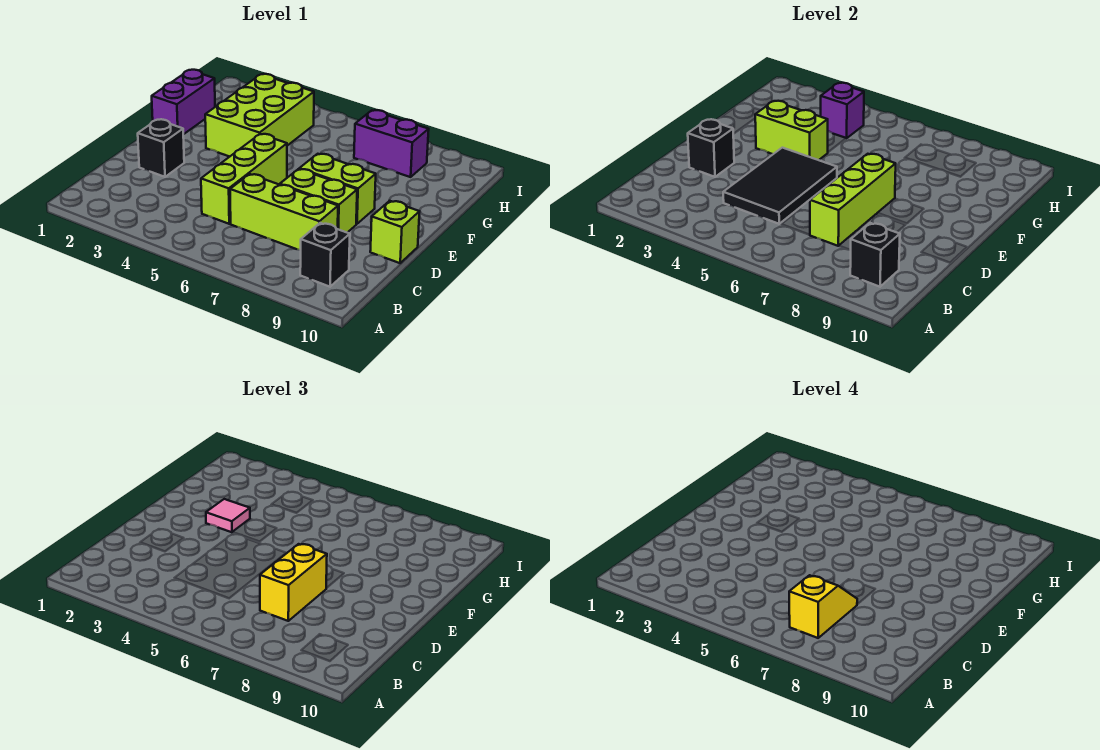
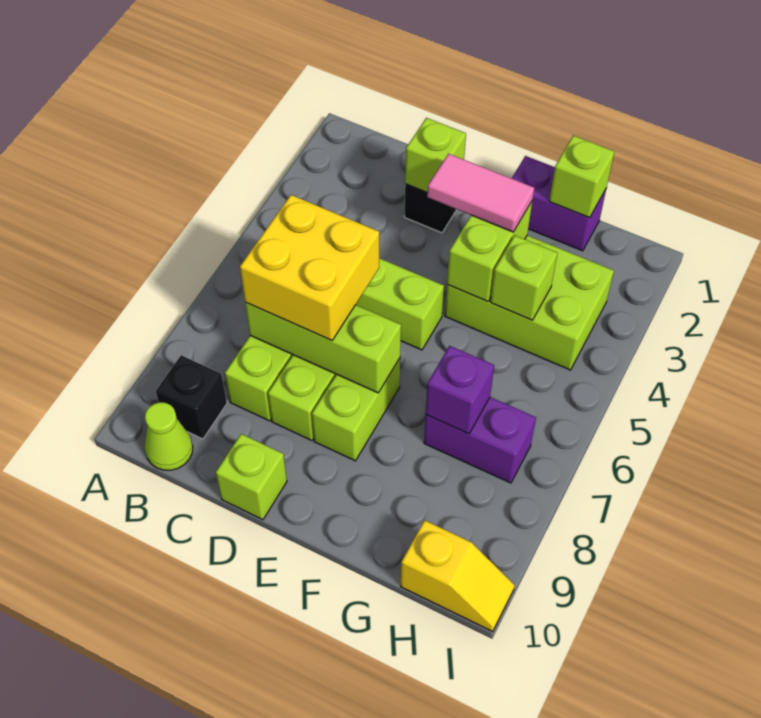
yellow slope B7:C7 level 4 top B -> yellow slope H10:I10 level 1 top H
black brick B9 level 2 -> none
none -> lime cone B10 level 1
black tile C4:E5 level 2 -> none
yellow brick C7:D7 level 3 -> yellow brick C6:D7 level 3
black brick D2 level 2 -> lime brick D2 level 2
pink tile F3 level 3 -> pink tile E3:F3 level 3
none -> lime brick G1 level 2
none -> lime brick G4 level 2
purple brick H4 level 2 -> purple brick G7 level 2
purple brick H7:H8 level 1 -> purple brick G7:H7 level 1

